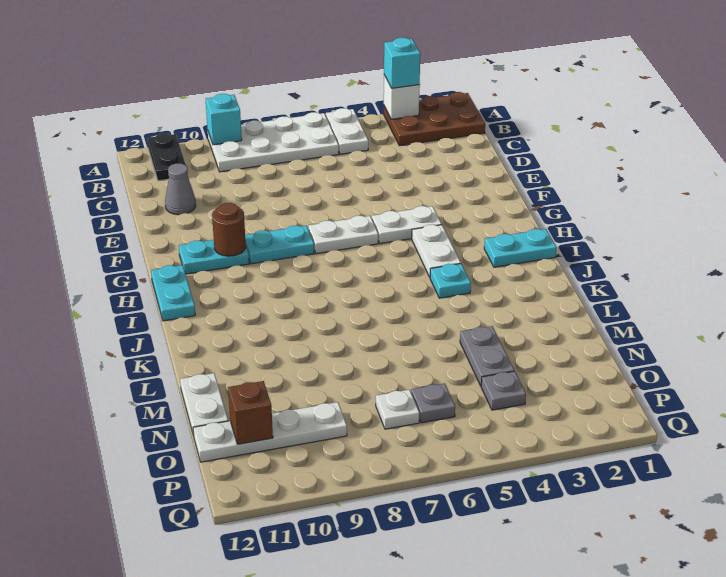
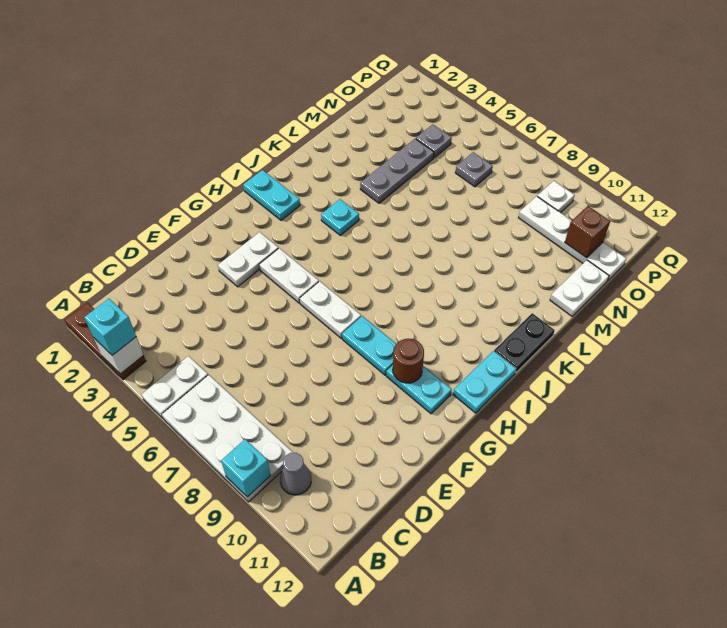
brown plate A1:B3 level 1 -> brown plate A1:A3 level 1
black plate A11:B11 level 1 -> black plate J12:K12 level 1
grey cone D11 level 1 -> grey cone B10 level 1
white plate H4:I4 level 1 -> white plate F3:G3 level 1
grey plate M4:N4 level 1 -> grey plate L4:N4 level 1
white plate O7 level 1 -> white plate P9 level 1

